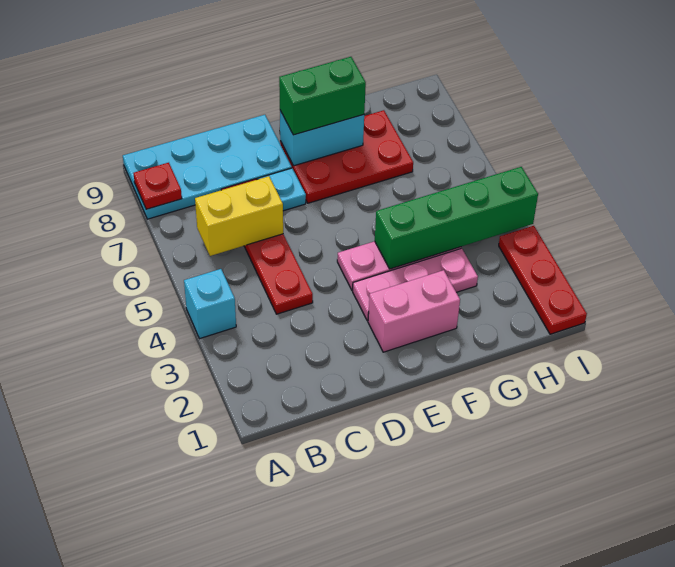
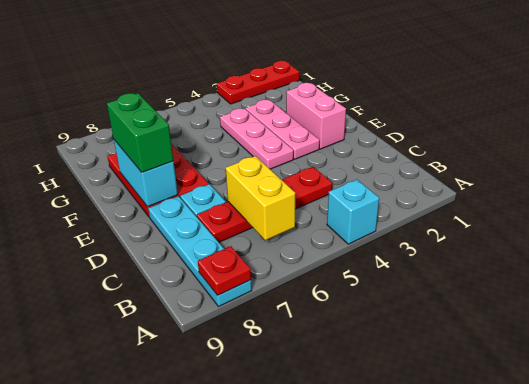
cyan plate A8:D9 level 1 -> cyan plate A8:D8 level 1
green brick F4:I4 level 2 -> none

